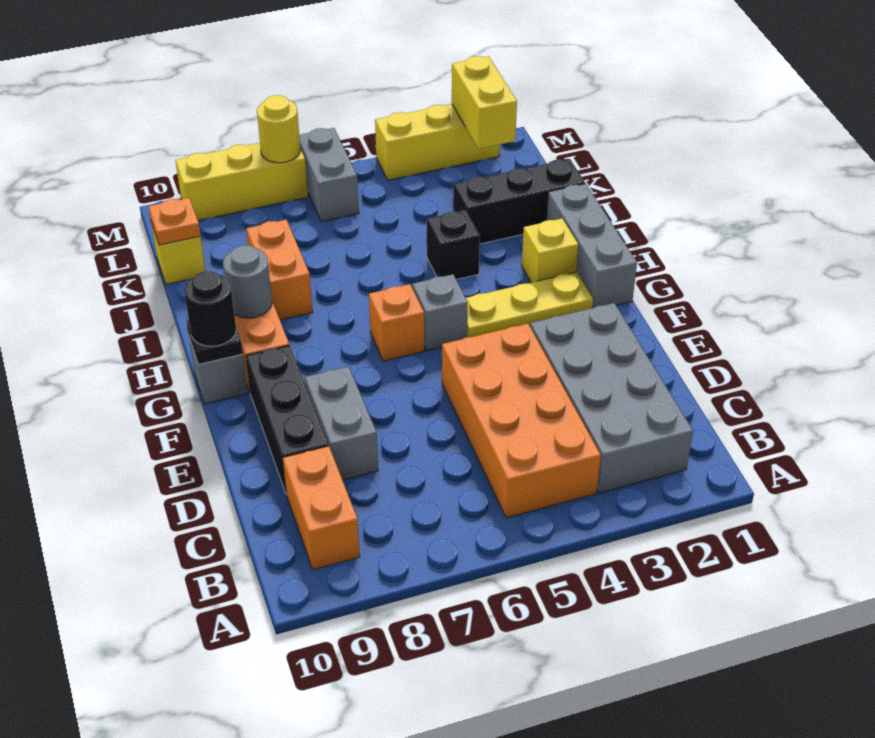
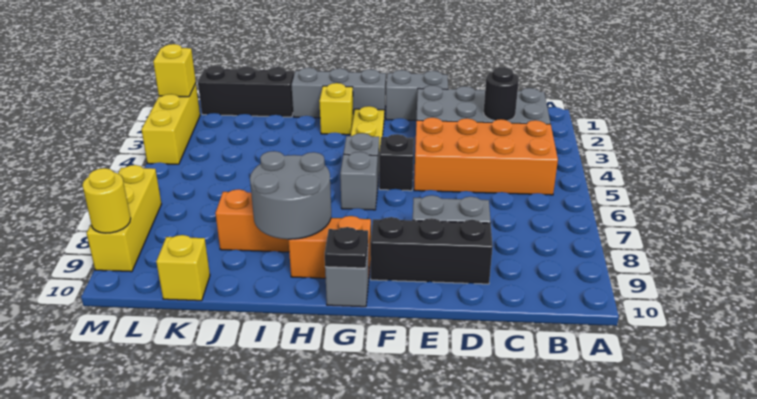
orange brick B9:C9 level 1 -> none
orange brick G6 level 1 -> grey brick G6 level 1
black round brick G10 level 3 -> black round brick C3 level 2
grey round brick H9 level 2 -> grey round brick H8:I9 level 2
black brick I4 level 1 -> black brick F5 level 1
black brick J1:J3 level 1 -> black brick J1:L1 level 1
orange plate K10 level 2 -> none
yellow brick L2:M2 level 2 -> yellow brick M2 level 2
grey brick L6:M6 level 1 -> grey brick E1:F1 level 1
yellow round brick M7 level 2 -> yellow round brick M9 level 2

